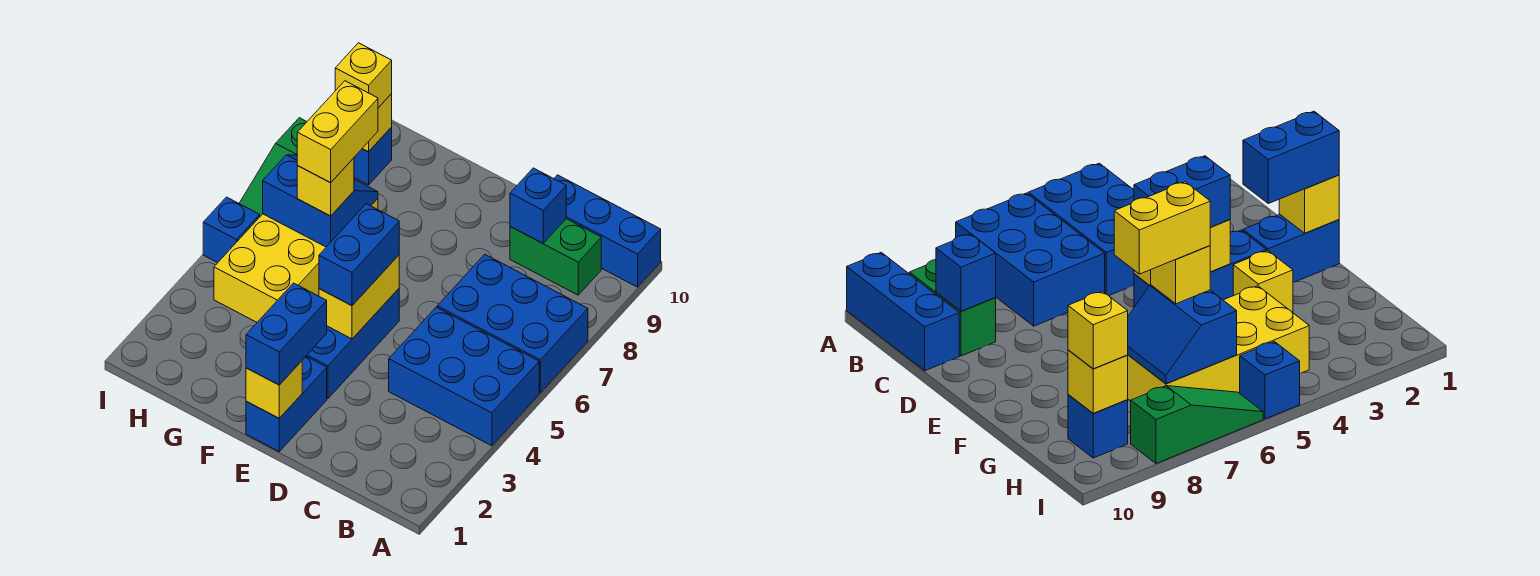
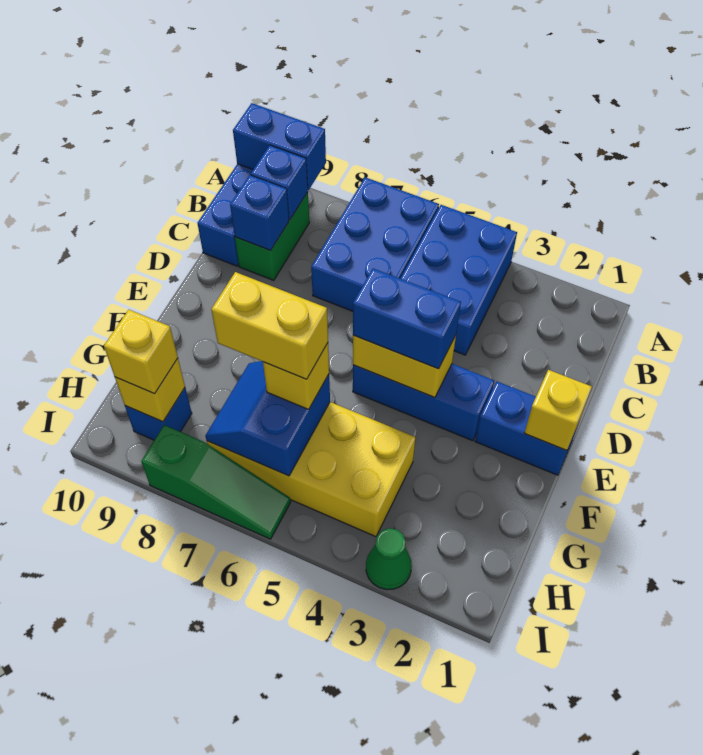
blue brick E1:E2 level 3 -> blue brick A9:A10 level 2
yellow brick F3 level 1 -> none
none -> green cone I3 level 1
blue brick I5 level 1 -> blue brick B9 level 2

